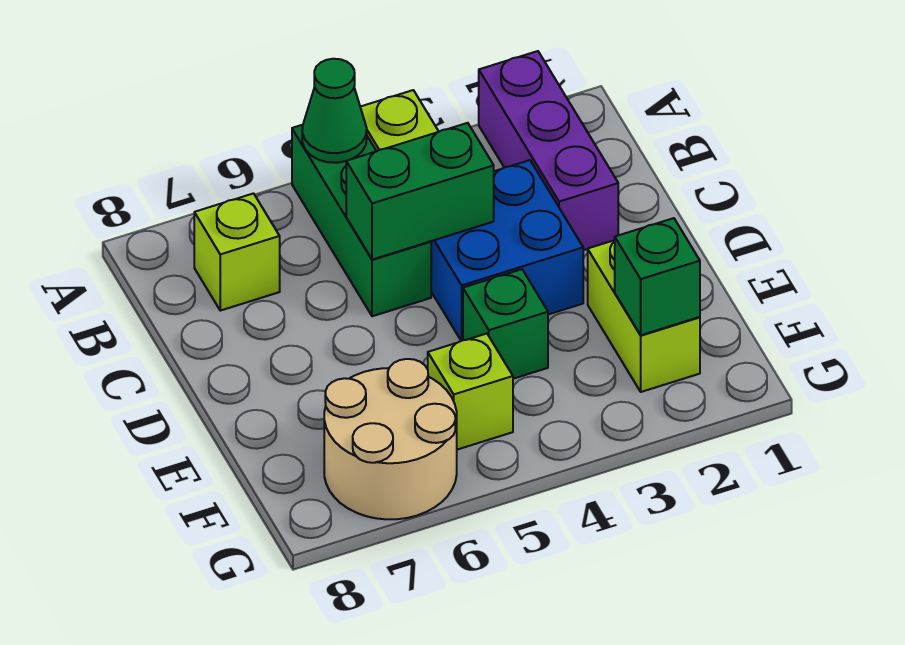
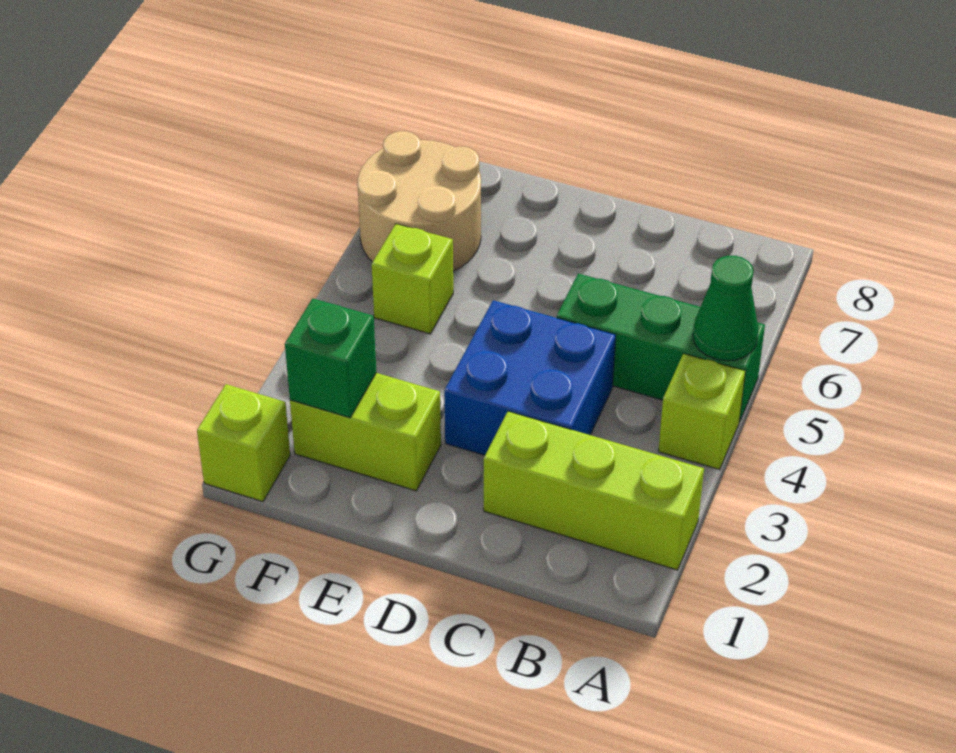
purple brick A2:C2 level 1 -> lime brick A2:C2 level 1
lime brick B7 level 1 -> lime brick G1 level 1
green brick C4:C5 level 2 -> none
green brick E4 level 1 -> none

